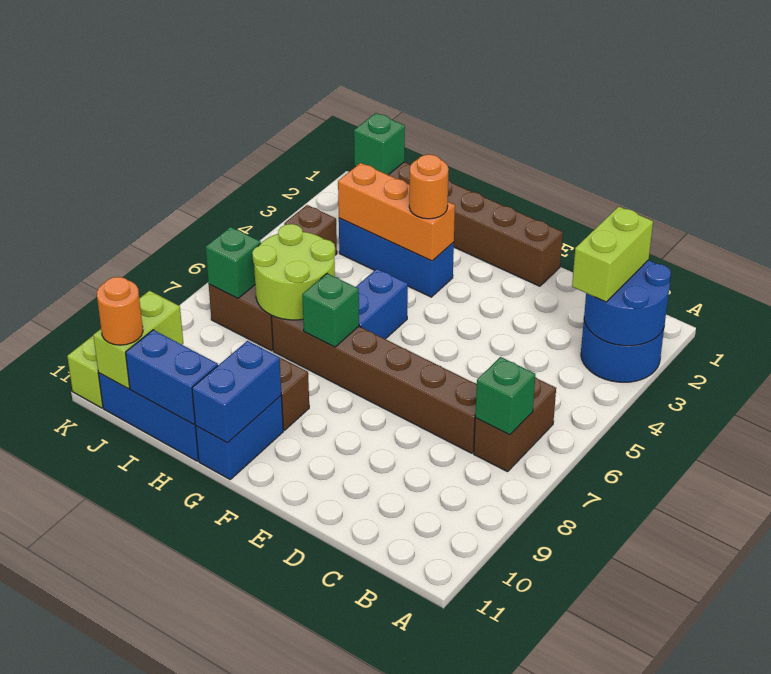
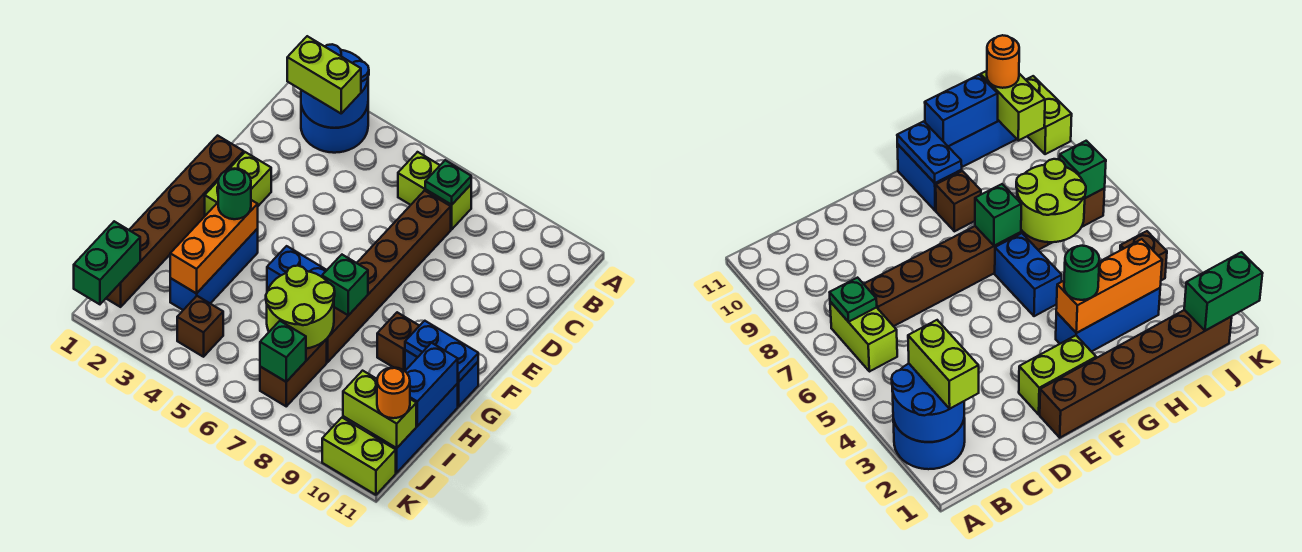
brown brick B6:B7 level 1 -> lime brick B6:B7 level 1
green brick B7 level 2 -> green plate B7 level 2
none -> lime brick E2:F2 level 1
orange round brick G3 level 3 -> green round brick G3 level 3
blue brick G10:G11 level 2 -> blue plate G10:G11 level 2
green brick J1 level 2 -> green brick J1:K1 level 2

